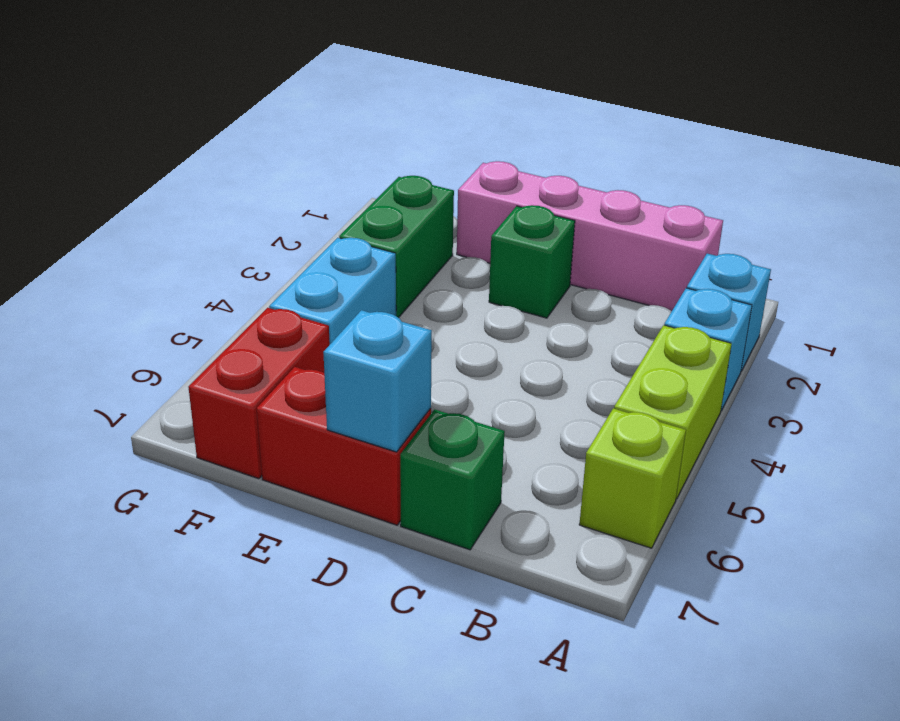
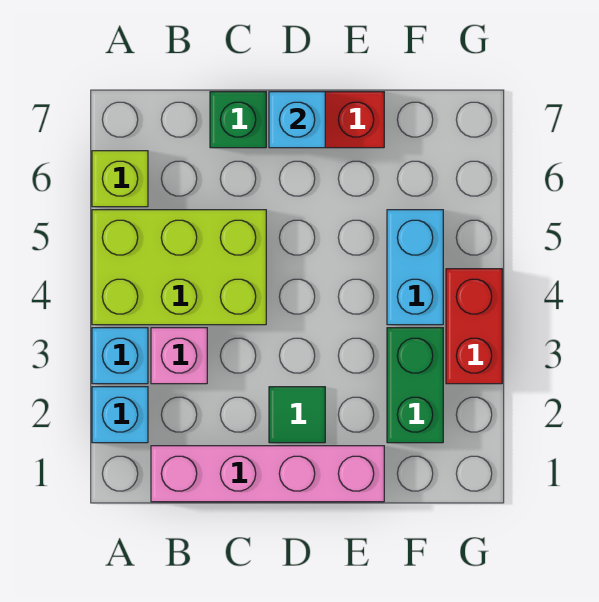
lime brick A4:A5 level 1 -> lime brick A4:C5 level 1
none -> pink brick B3 level 1
green brick D2 level 1 -> green tile D2 level 1
red brick F6:F7 level 1 -> red brick G3:G4 level 1

